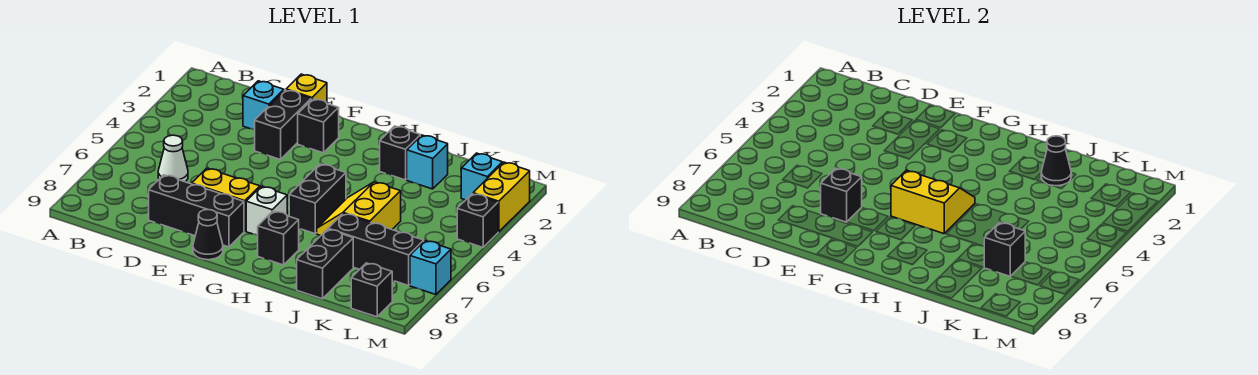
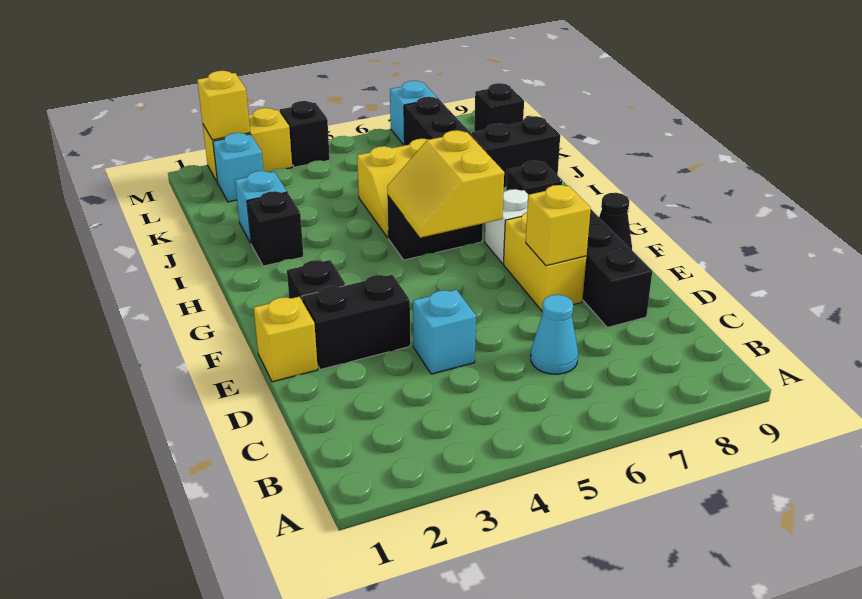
white cone C6 level 1 -> cyan cone C6 level 1
cyan brick D2 level 1 -> cyan brick D4 level 1
black brick E7 level 2 -> yellow brick E7 level 2
black cone J2 level 2 -> none
black brick K7 level 2 -> none
none -> yellow brick M2 level 2

